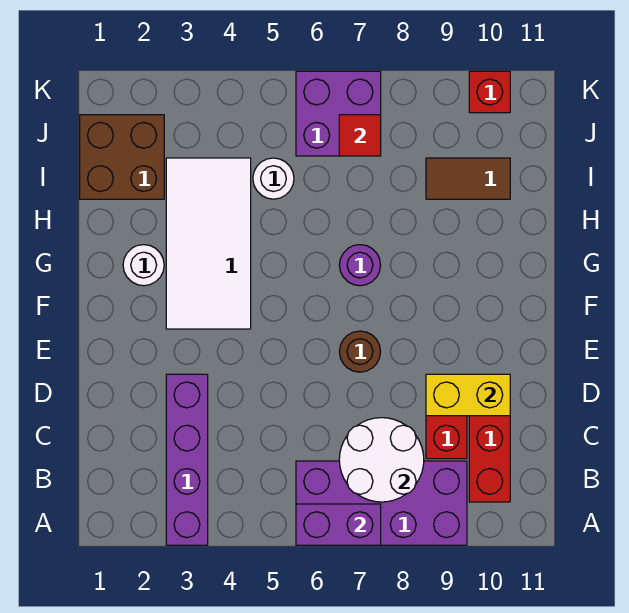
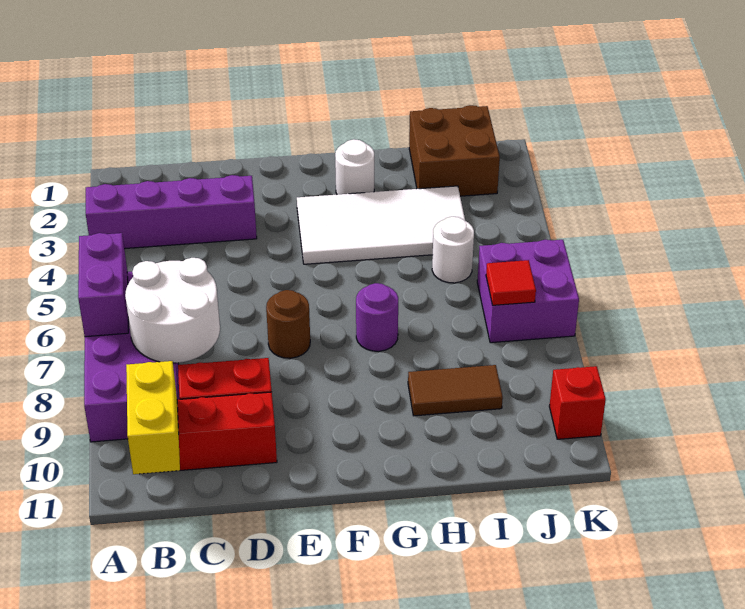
yellow brick D9:D10 level 2 -> yellow brick B10:B11 level 2
brown tile I9:I10 level 1 -> brown tile H9:I9 level 1

